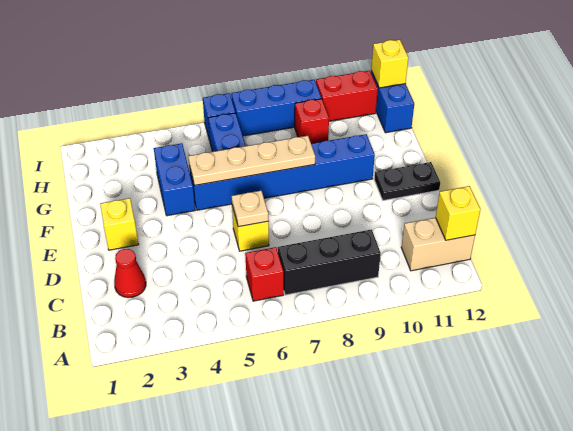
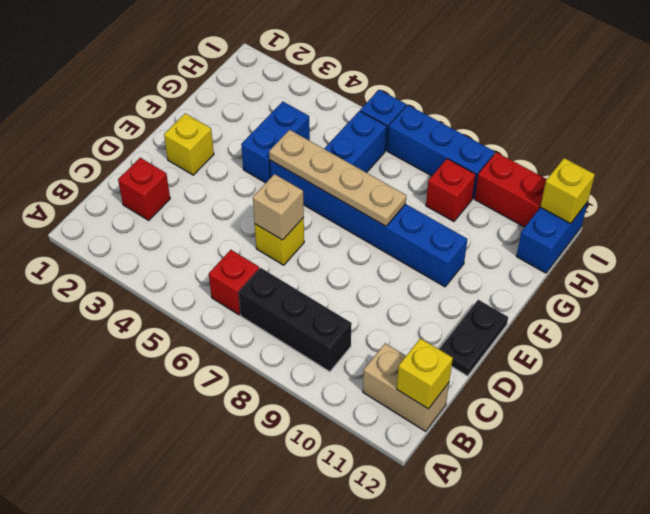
red cone C2 level 1 -> red brick C2 level 1
tan plate D6 level 2 -> tan brick D6 level 2
black plate E11:E12 level 1 -> black plate D12:E12 level 1

